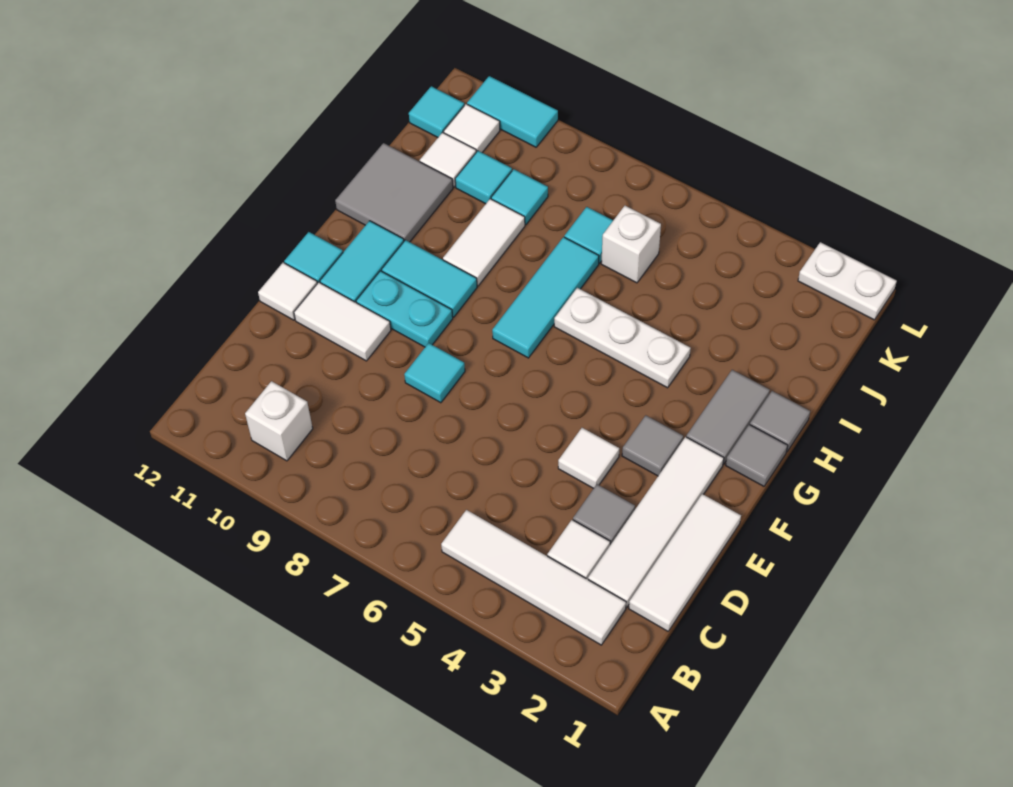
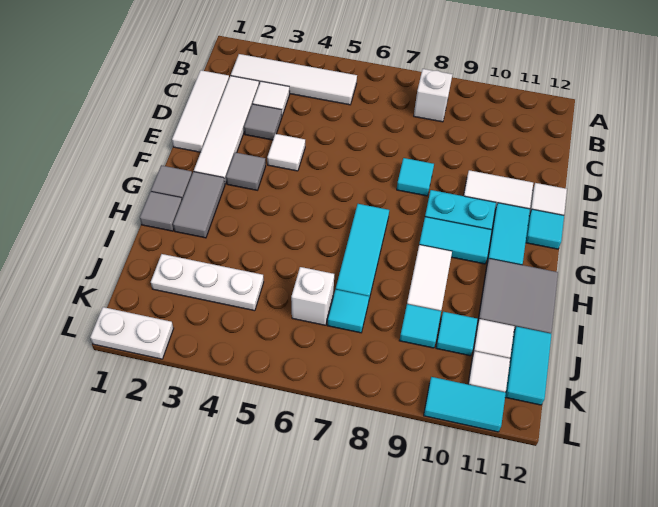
white brick B10 level 1 -> white brick B8 level 1
white plate H4:H6 level 1 -> white plate J2:J4 level 1
cyan tile K12 level 1 -> cyan tile J12:K12 level 1

